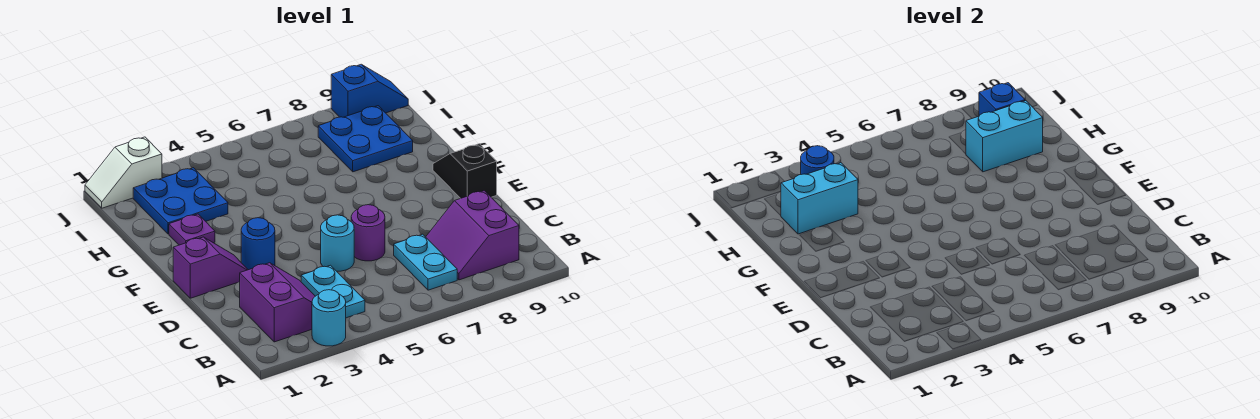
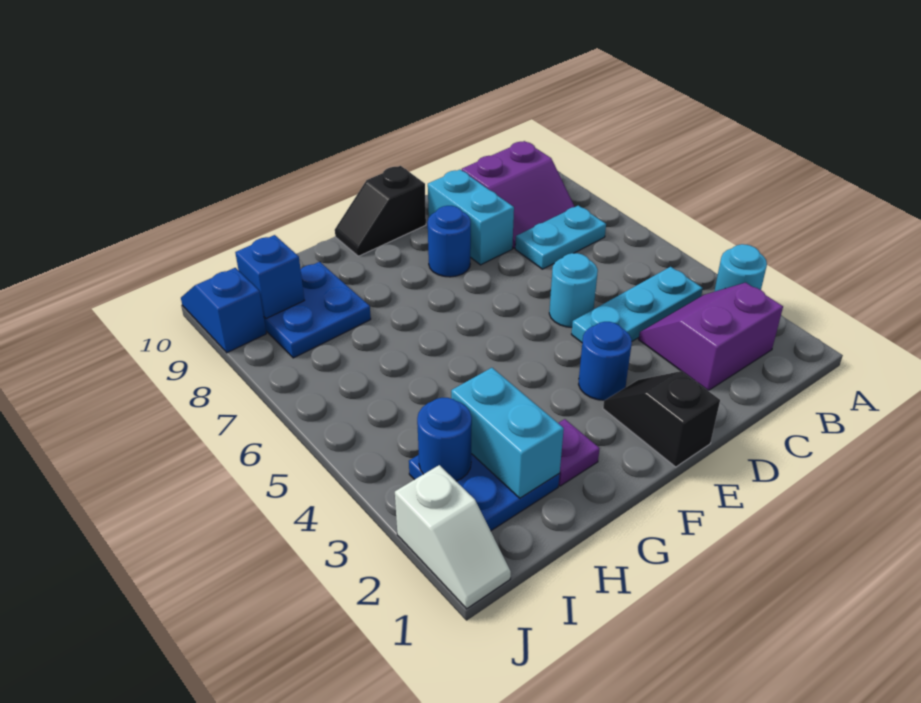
cyan plate B4:C4 level 1 -> cyan plate B4:D4 level 1
purple round brick D6 level 1 -> none
purple slope E1:E2 level 1 top 1 -> black slope E1:E2 level 1 top 1
none -> blue round brick E8 level 1
cyan brick H8:H9 level 2 -> cyan brick D8:D9 level 1

